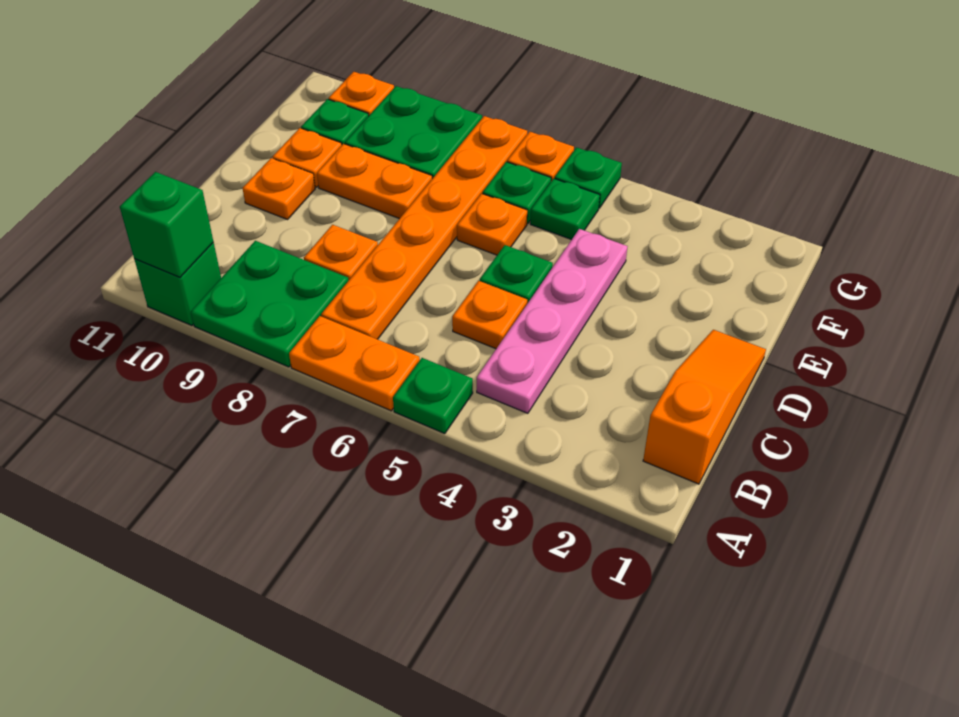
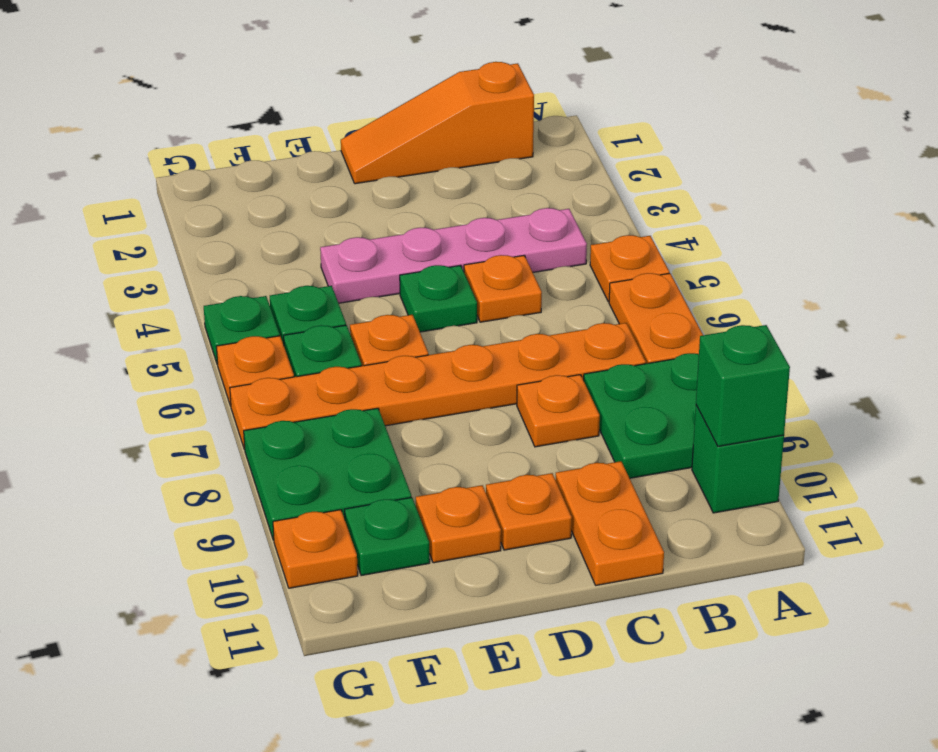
green plate A5 level 1 -> orange plate A5 level 1
orange plate E8:E9 level 1 -> orange plate C10:C11 level 1

